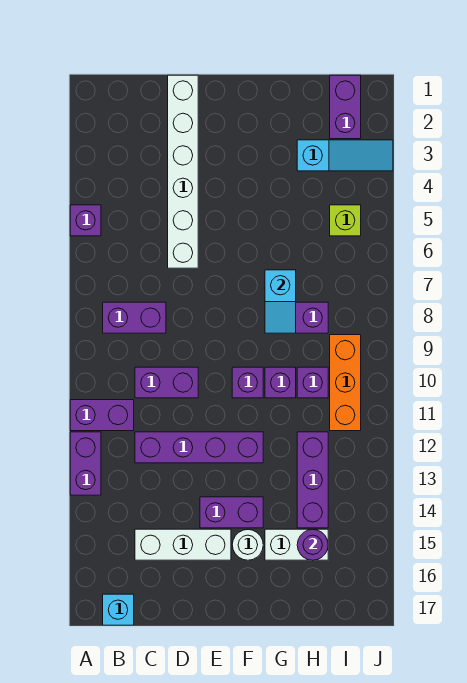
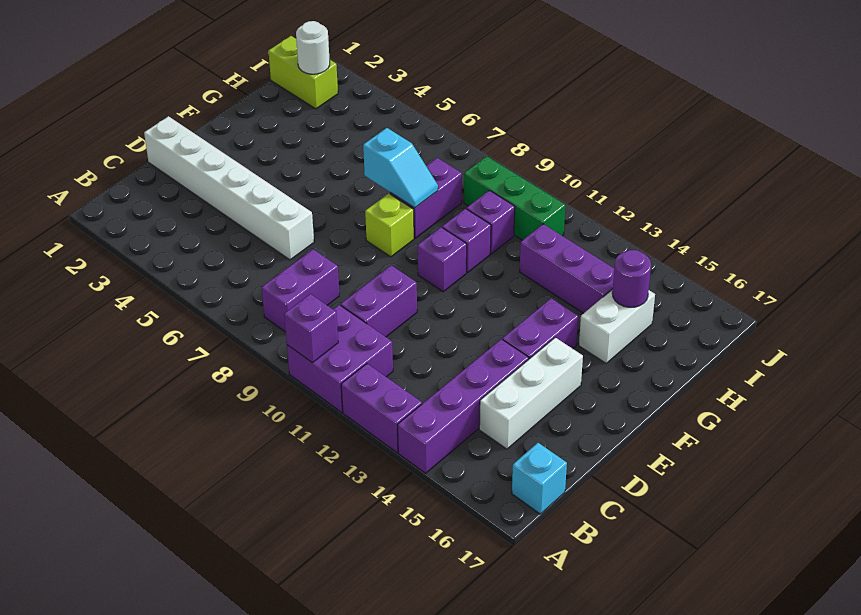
purple brick A5 level 1 -> purple brick A10 level 2
purple brick A11:B11 level 1 -> purple brick A10:B11 level 1
purple brick C12:F12 level 1 -> purple brick A14:D14 level 1
white round brick F15 level 1 -> white round brick I2 level 2
cyan slope H3:J3 level 1 top H -> none
purple brick I1:I2 level 1 -> lime brick I1:I2 level 1
lime brick I5 level 1 -> lime brick F8 level 1
orange brick I9:I11 level 1 -> green brick I9:I11 level 1

